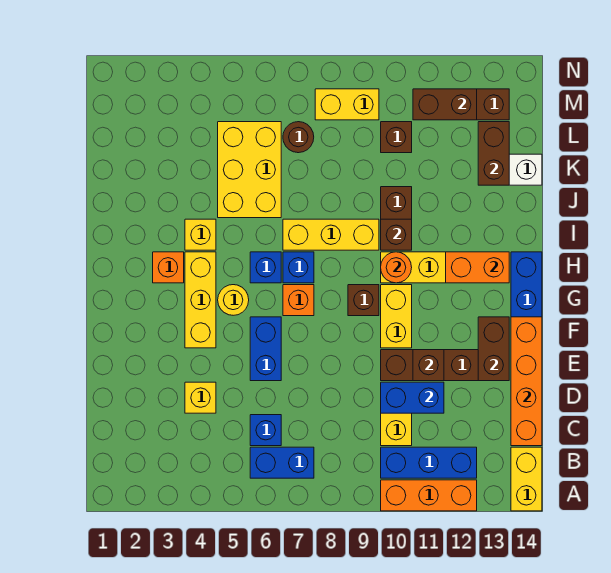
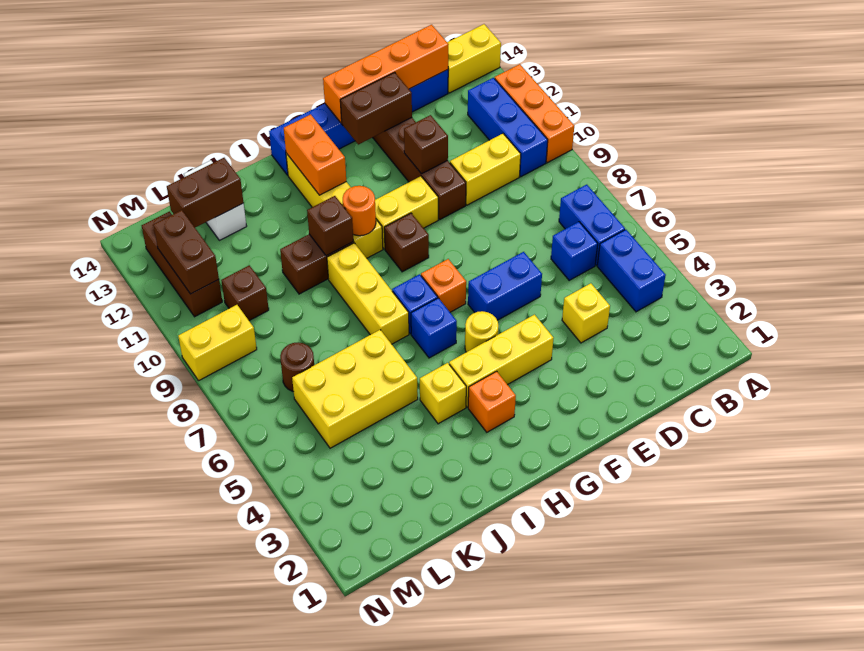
blue brick D10:D11 level 2 -> blue brick B4:B5 level 1
yellow brick M8:M9 level 1 -> yellow brick M9:N9 level 1

